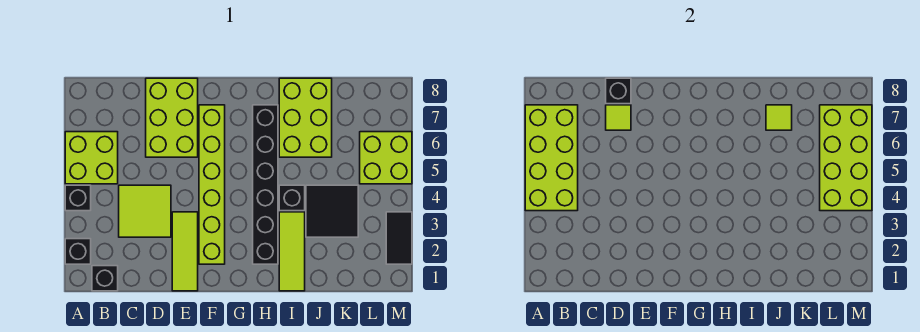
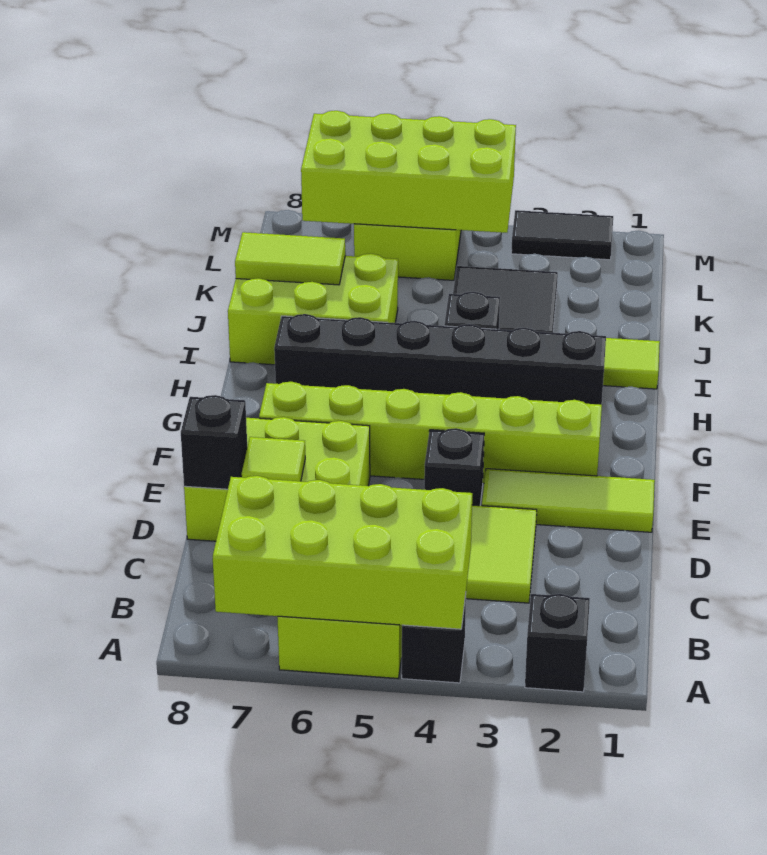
black brick B1 level 1 -> black brick E4 level 1
lime tile J7 level 2 -> lime tile J7:J8 level 2

